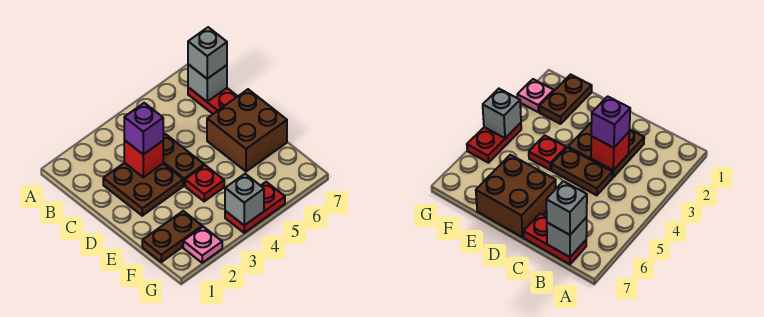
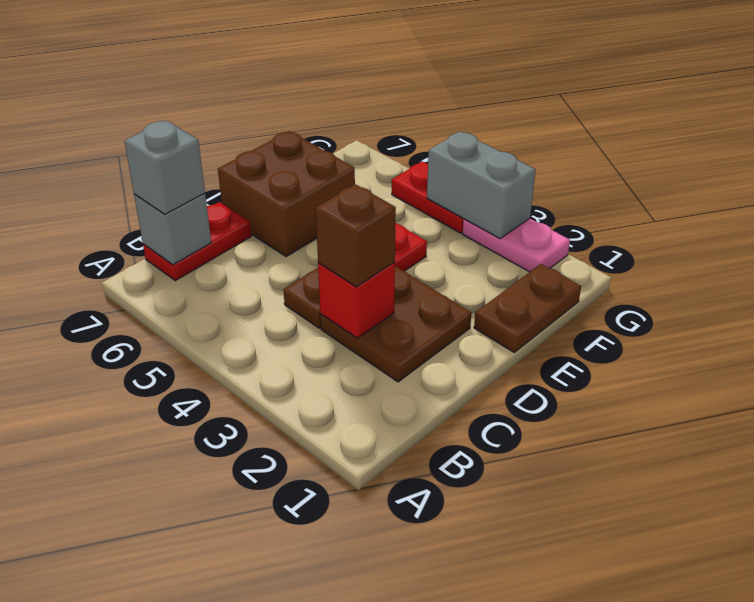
purple brick C3 level 3 -> brown brick C3 level 3
brown plate F1:F2 level 1 -> brown plate E1:F1 level 1
pink plate G2 level 1 -> pink plate G2:G3 level 1
grey brick G4 level 2 -> grey brick G3:G4 level 2

